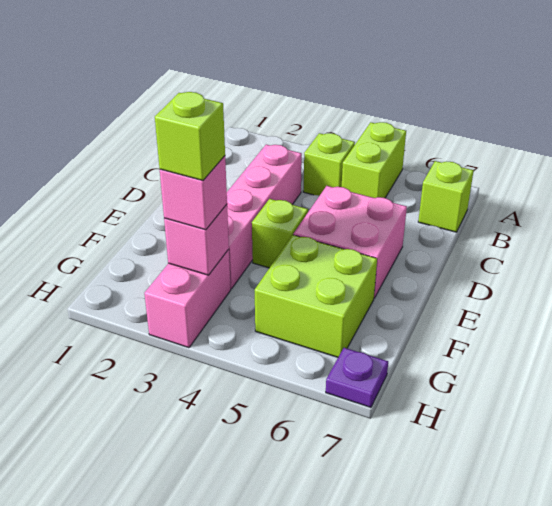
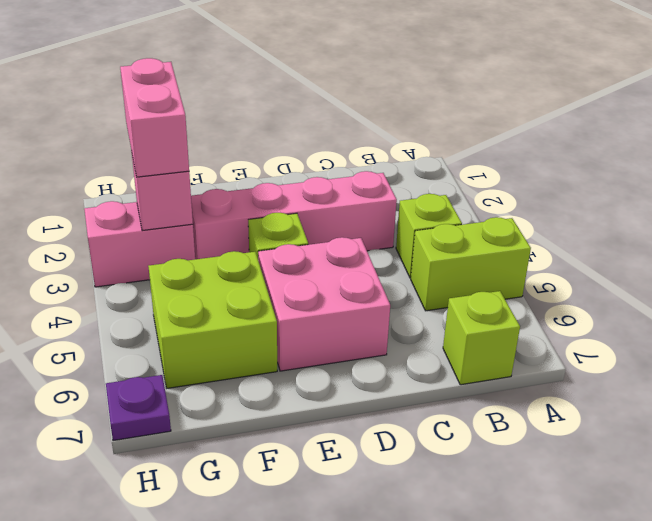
pink brick G3 level 3 -> pink brick G2:G3 level 3
lime brick G3 level 4 -> none

